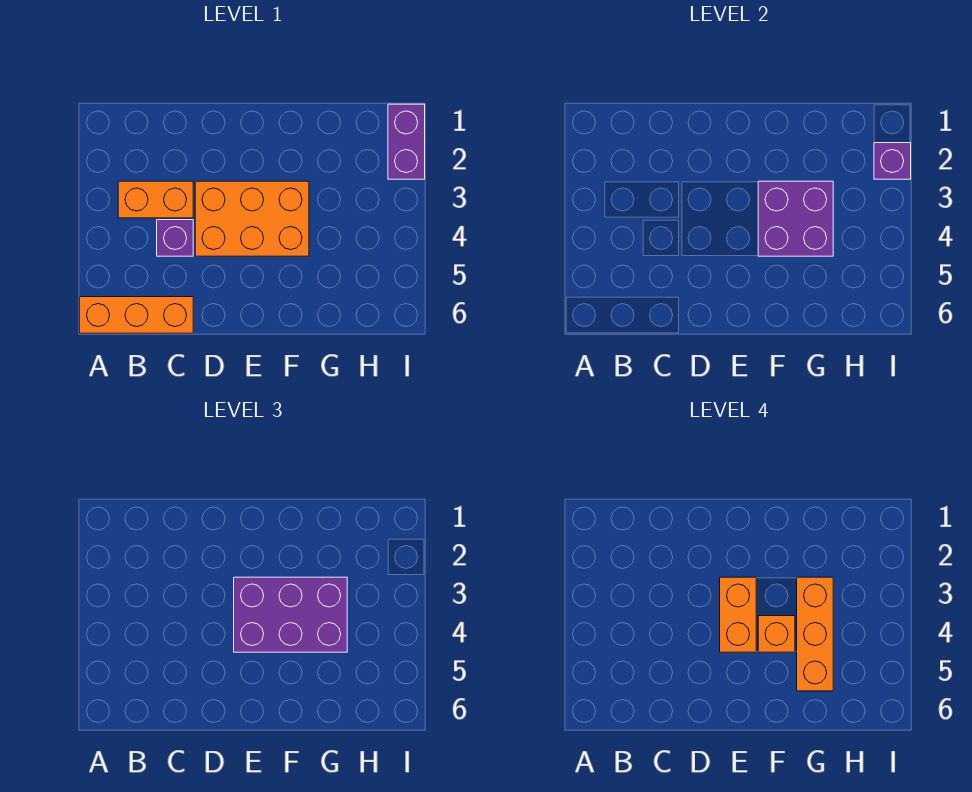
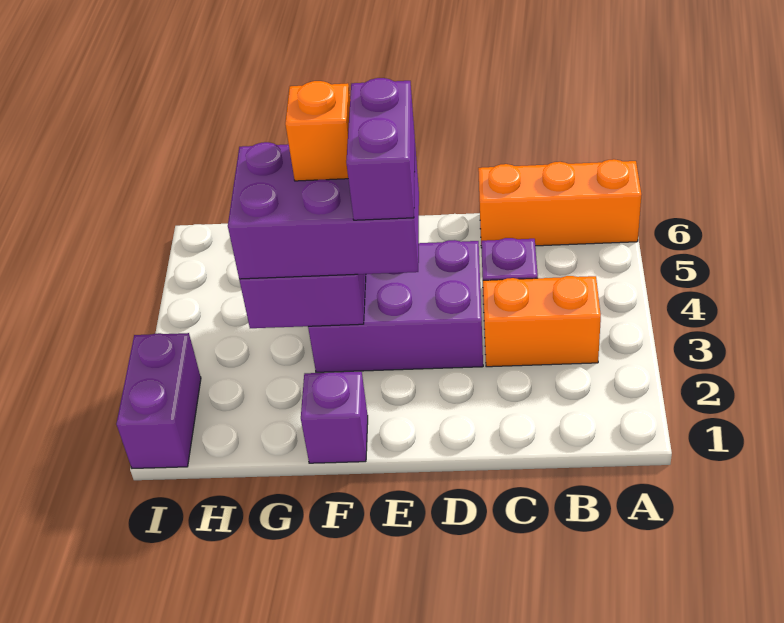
orange brick D3:F4 level 1 -> purple brick D3:F4 level 1
orange brick E3:E4 level 4 -> purple brick E3:E4 level 4
orange brick G3:G5 level 4 -> none
purple brick I2 level 2 -> purple brick F1 level 1

